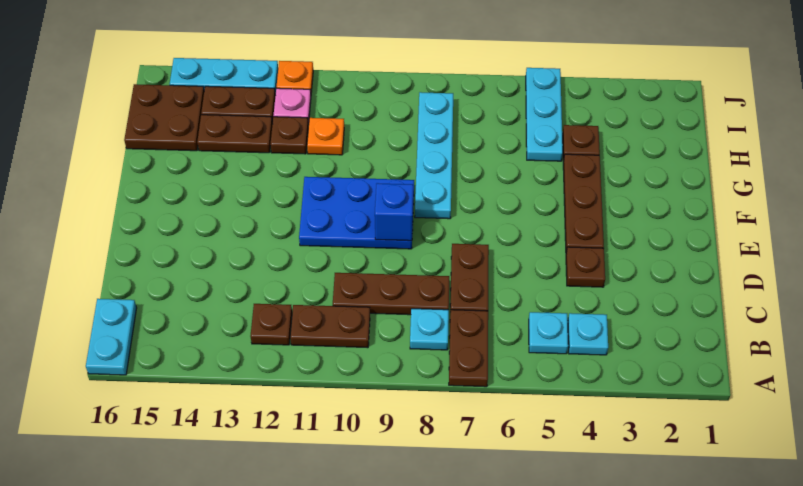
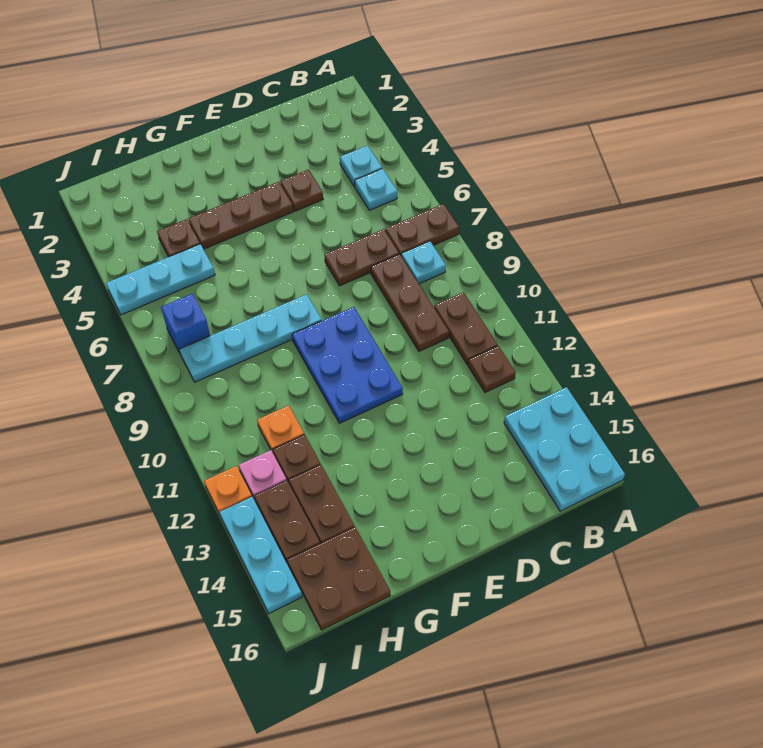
cyan plate A16:B16 level 1 -> cyan plate A14:B16 level 1
blue brick E9 level 2 -> blue brick I7 level 1

